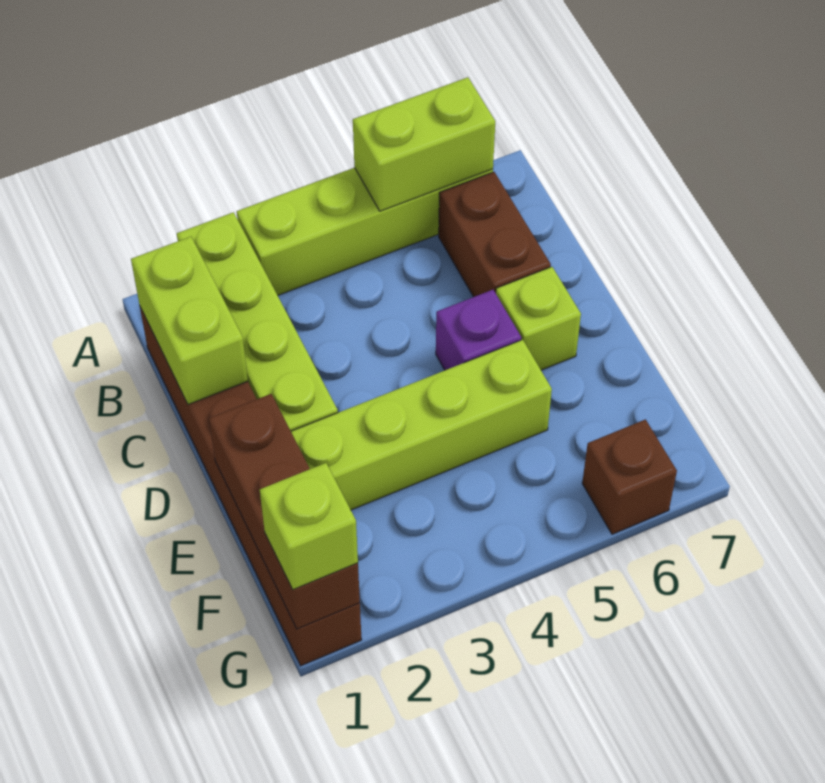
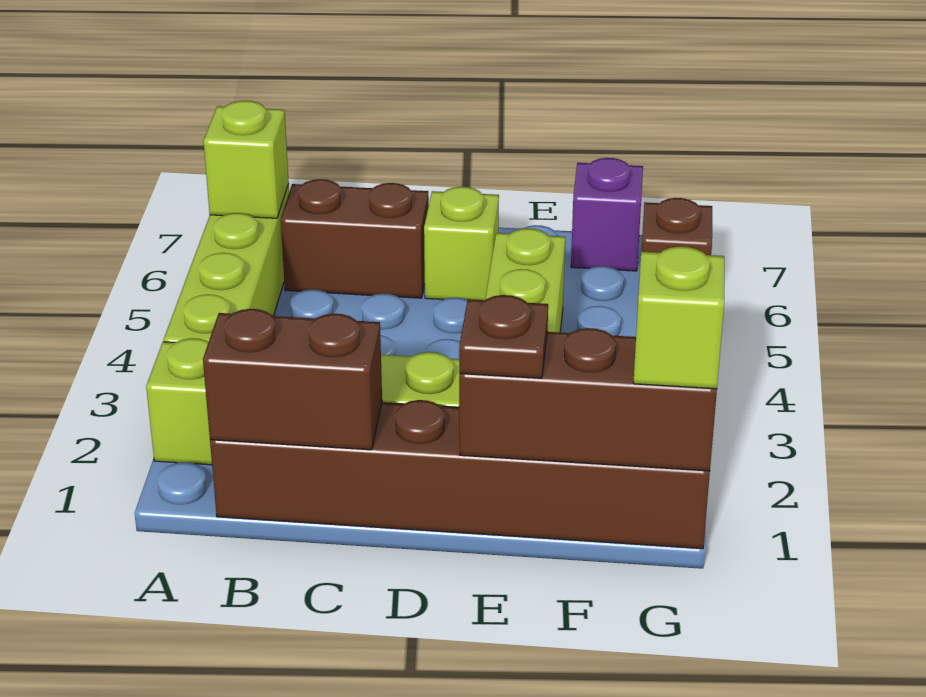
lime brick A5:A6 level 2 -> lime brick A6 level 2
lime brick B1:C1 level 2 -> brown brick B1:C1 level 2
purple brick D5 level 1 -> purple brick F7 level 1
none -> brown plate E1 level 3

